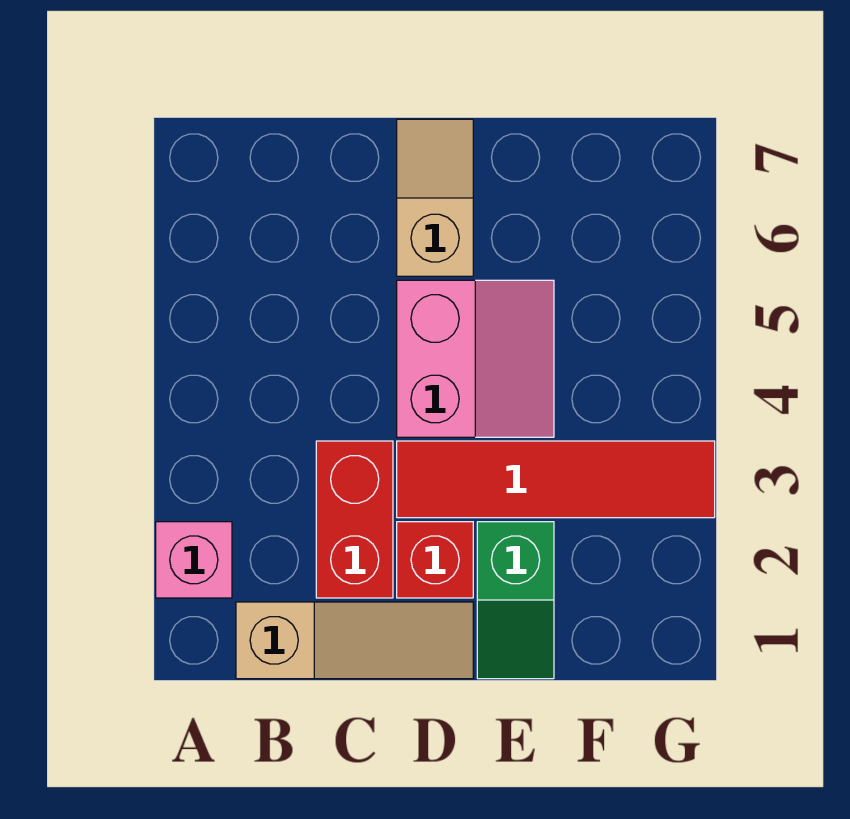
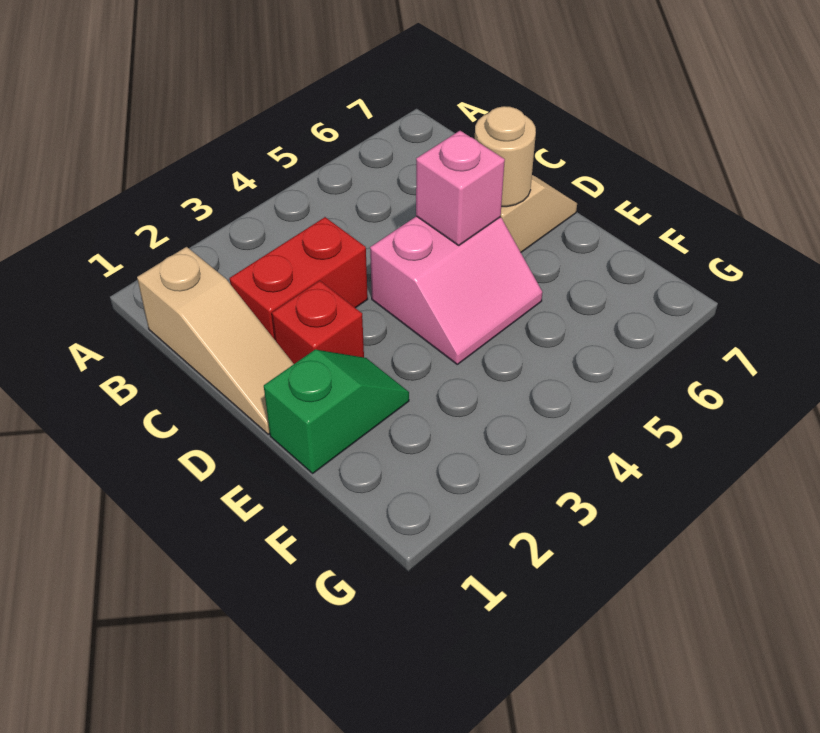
pink brick A2 level 1 -> pink brick D5 level 2
red tile D3:G3 level 1 -> none
none -> tan round brick D6 level 2
green slope E1:E2 level 1 top 2 -> green slope E1:E2 level 1 top 1

